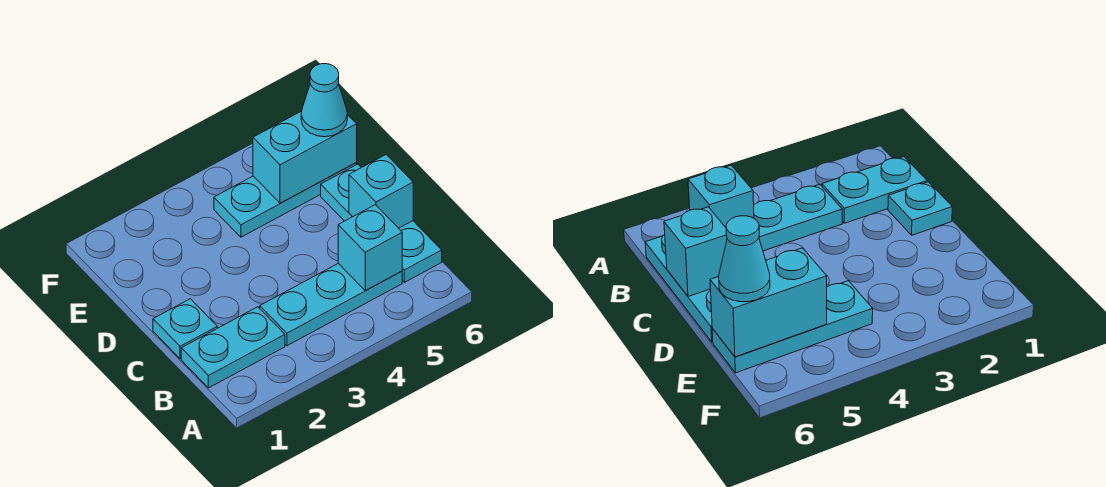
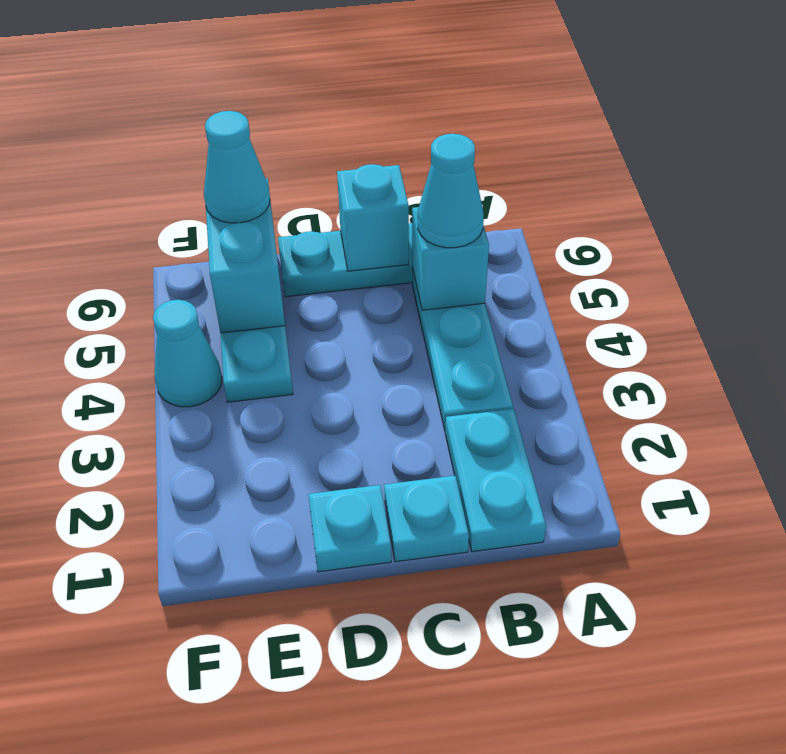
none -> cyan cone B5 level 3
none -> cyan plate D1 level 1
none -> cyan cone F4 level 1

